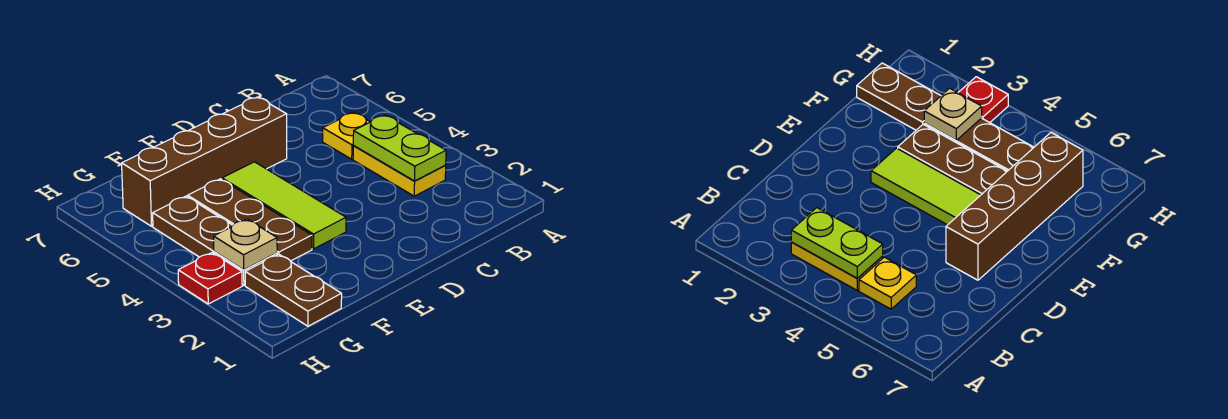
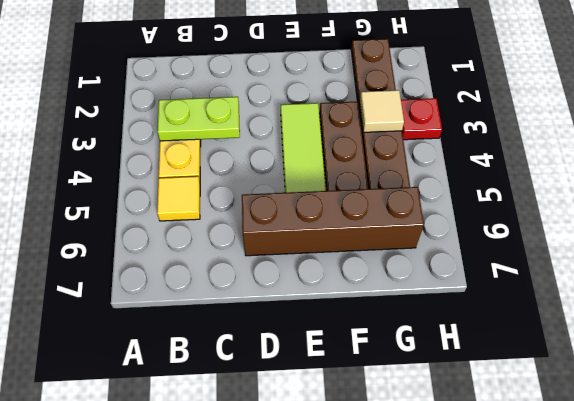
lime plate B3:B4 level 2 -> lime plate B3:C3 level 2
yellow plate B5 level 1 -> yellow tile B5 level 1
tan plate G3 level 2 -> tan tile G3 level 2

